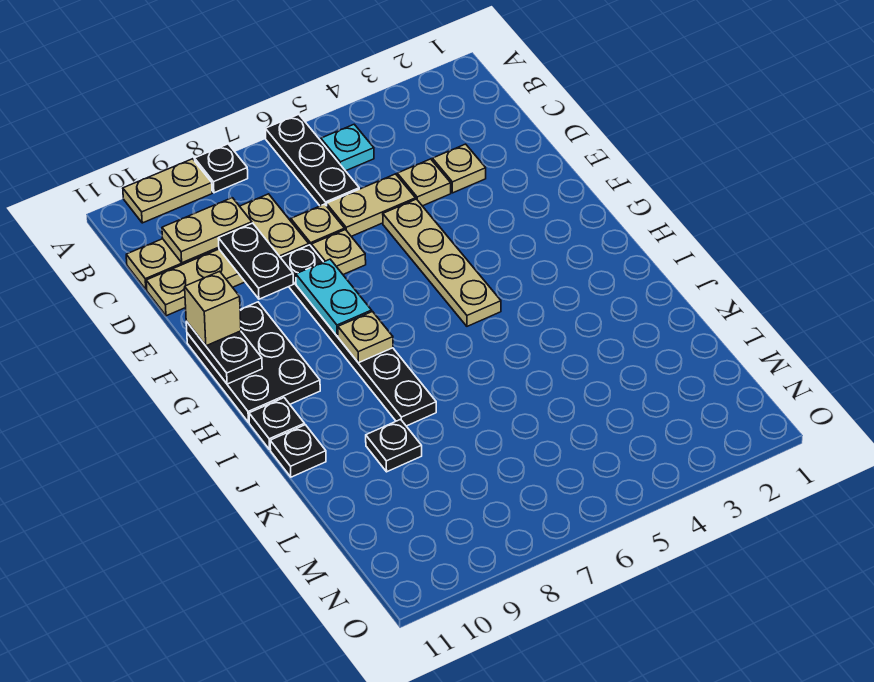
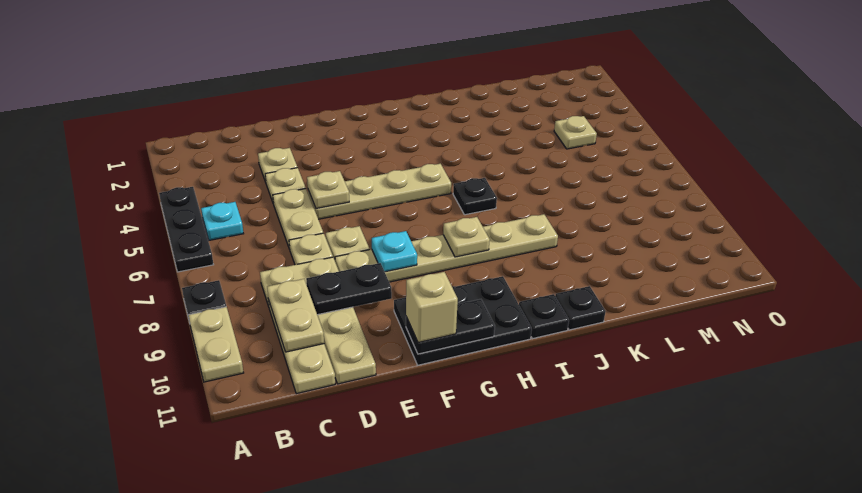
black plate A6:C6 level 1 -> black plate A4:A6 level 1
none -> tan plate E5 level 2
black plate E8:J8 level 1 -> tan plate E8:J8 level 1
cyan plate F8:G8 level 2 -> cyan plate F8 level 2
black plate K9 level 1 -> black plate I6 level 1
none -> tan plate M4 level 1

